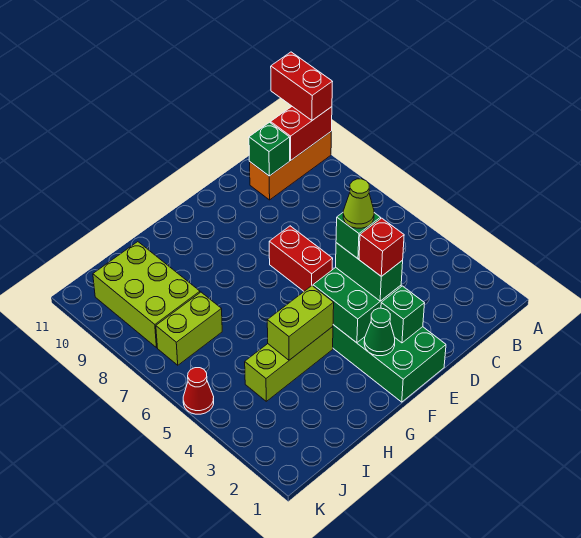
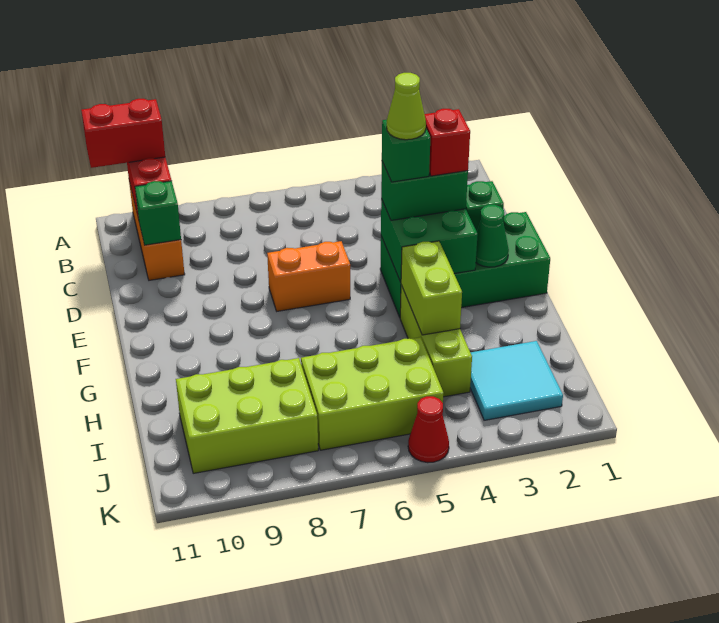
red brick E6:E7 level 1 -> orange brick E6:E7 level 1
none -> cyan tile I2:J3 level 1
lime brick I7:J7 level 1 -> lime brick I5:J7 level 1

